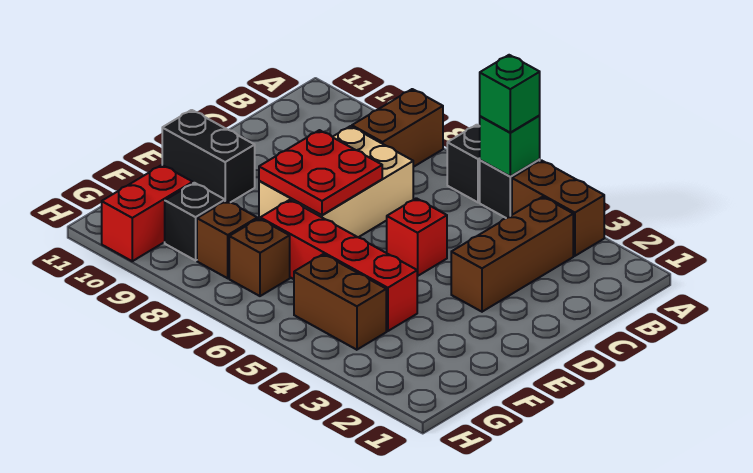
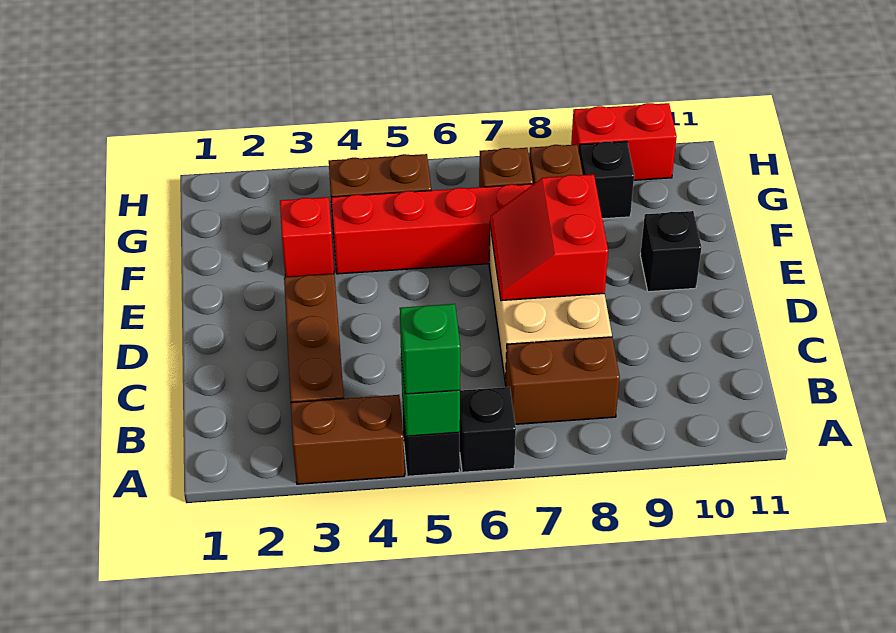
brown brick A8:B8 level 1 -> brown brick B7:B8 level 1
red brick D5 level 1 -> red brick F3 level 1
red plate D7:E8 level 2 -> red slope D7:E8 level 2 top 8
black brick E10:E11 level 1 -> black brick E10 level 1
red brick G10:H10 level 1 -> red brick H9:H10 level 1

